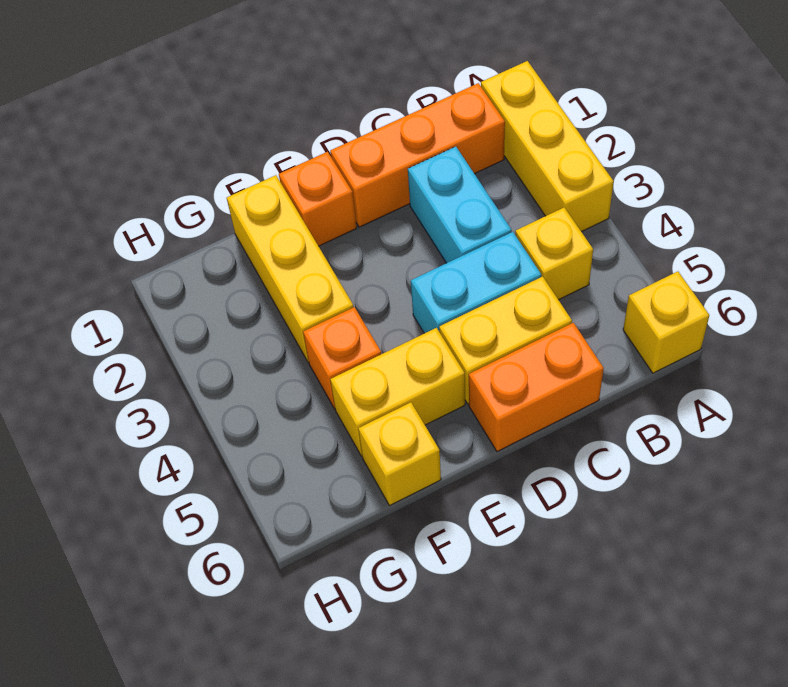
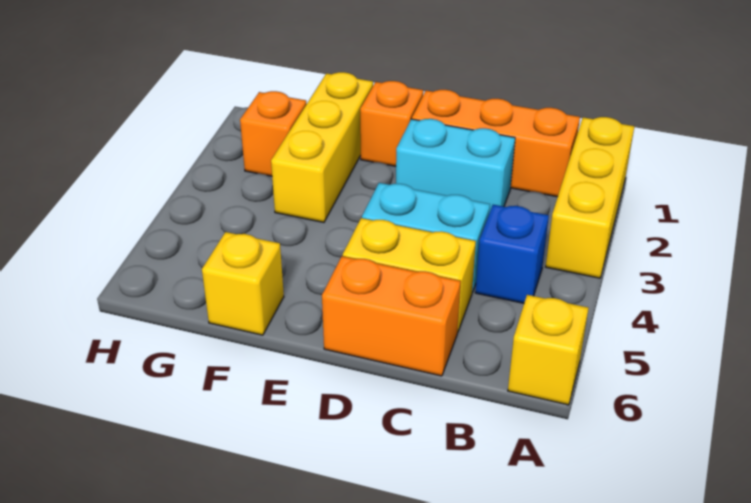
yellow brick B4 level 1 -> blue brick B4 level 1
cyan brick C2:C3 level 1 -> cyan brick C2:D2 level 1
yellow brick E5:F5 level 1 -> none
orange brick F4 level 1 -> orange brick G2 level 1

